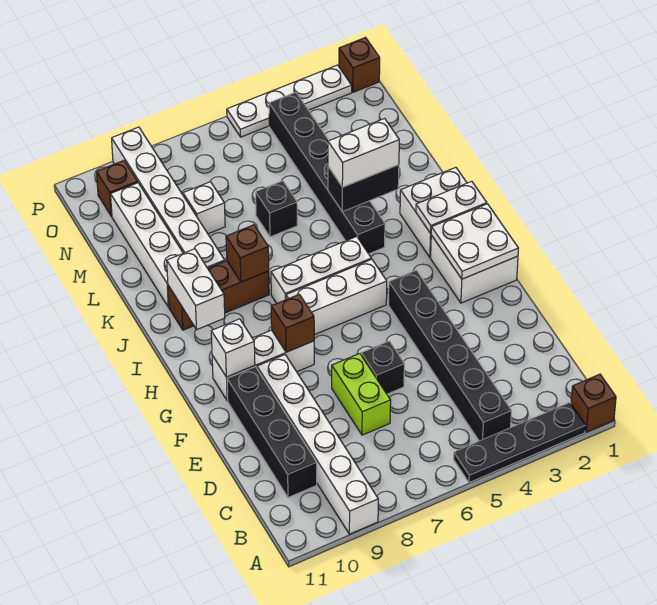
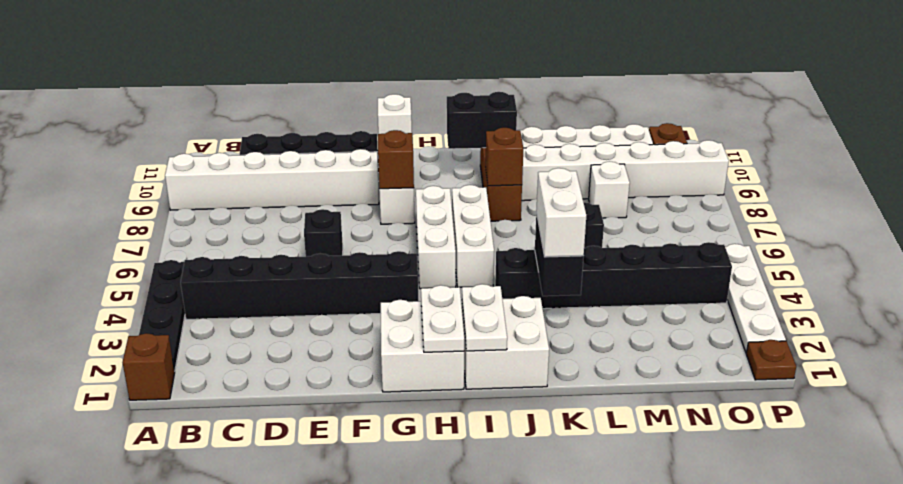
lime brick D7:E7 level 1 -> none
white plate G1:H2 level 2 -> white plate H1:H2 level 2
white brick I10:J10 level 2 -> black brick I10:J10 level 2
brown brick P1 level 1 -> brown plate P1 level 1

